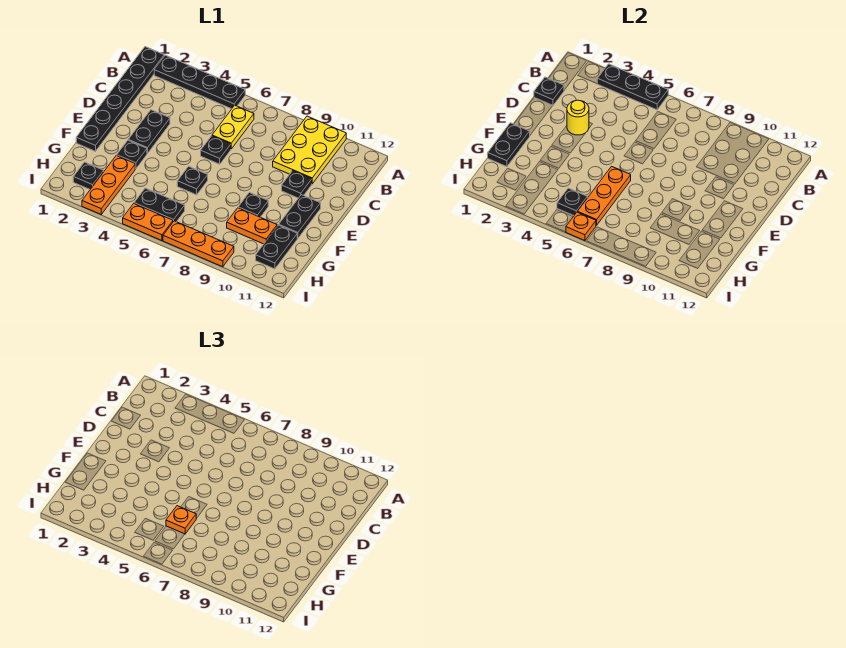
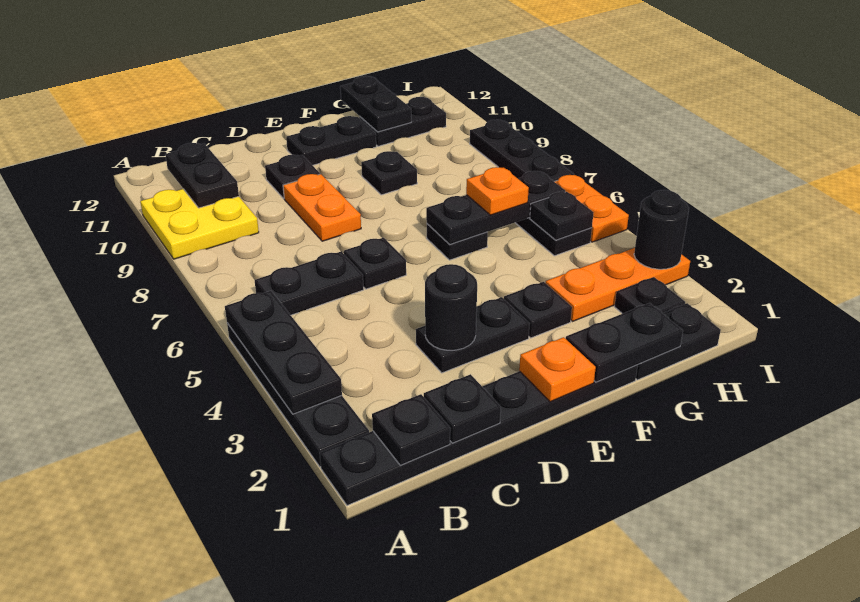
yellow plate A9:C10 level 1 -> yellow plate A9:B10 level 1
none -> black plate B1 level 2
yellow plate B6:C6 level 1 -> black plate B6:C6 level 1
none -> black plate B10:B11 level 2
yellow round brick D3 level 2 -> black round brick D3 level 2
orange plate F6:H6 level 2 -> black plate F6:H6 level 2
none -> black plate G1:H1 level 1
orange plate G9:G10 level 1 -> orange plate D8:D9 level 1
none -> black plate G11:G12 level 2
none -> black round brick I3 level 2
orange plate I6 level 2 -> orange plate E1 level 2
orange plate I7:I9 level 1 -> black plate I7:I9 level 1

